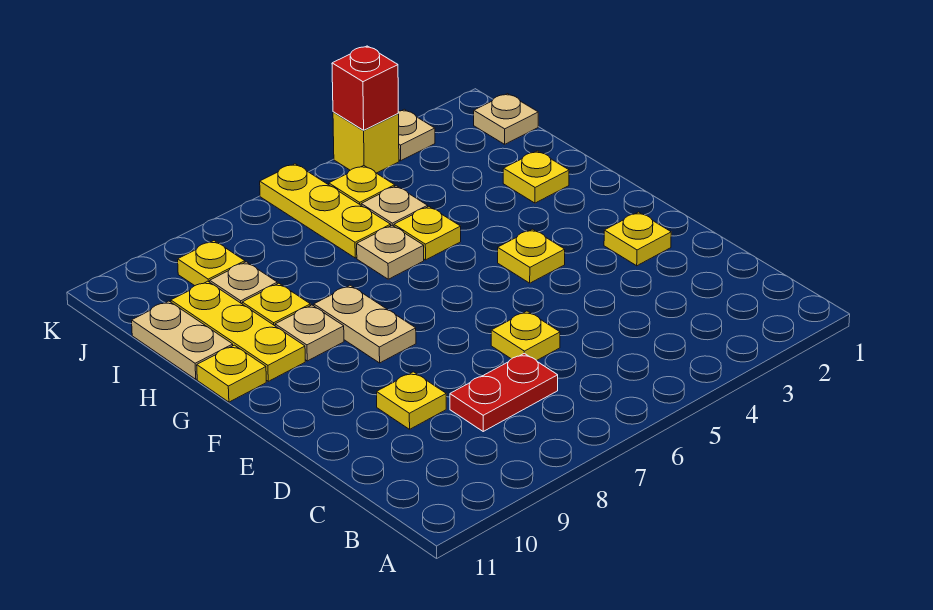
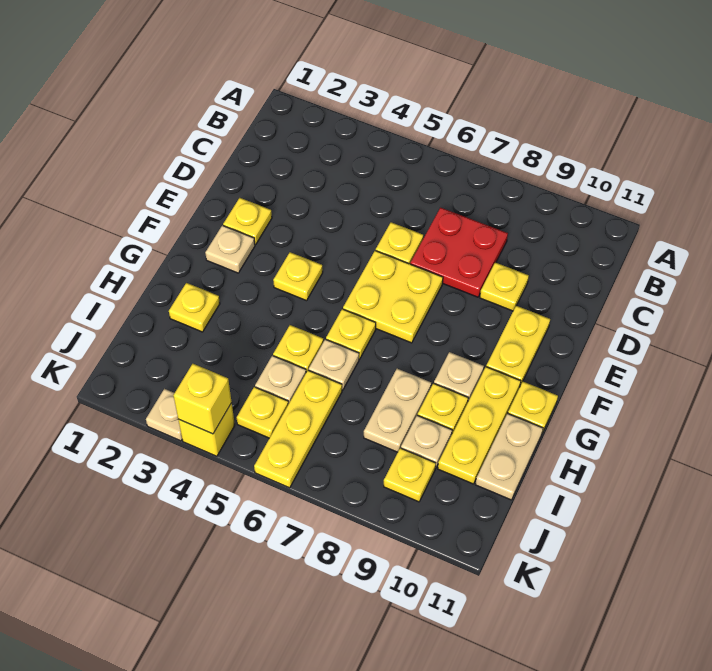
red plate C7:C8 level 1 -> red plate C7:D8 level 1
none -> yellow plate E6:F7 level 1
none -> yellow plate E10:F10 level 1
tan plate F8:G8 level 1 -> tan plate H8:I8 level 1
none -> yellow plate G6 level 1
tan plate J1 level 1 -> tan plate F2 level 1
red brick K4 level 2 -> yellow brick K4 level 2

